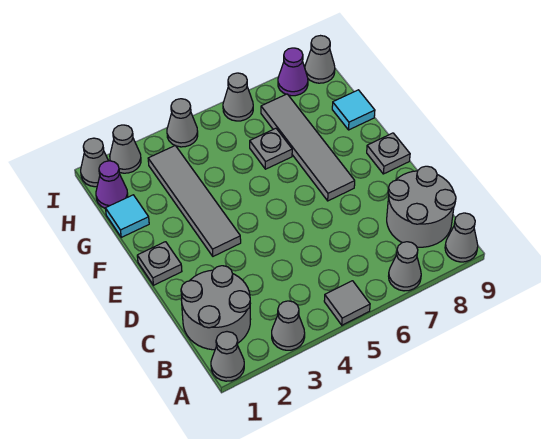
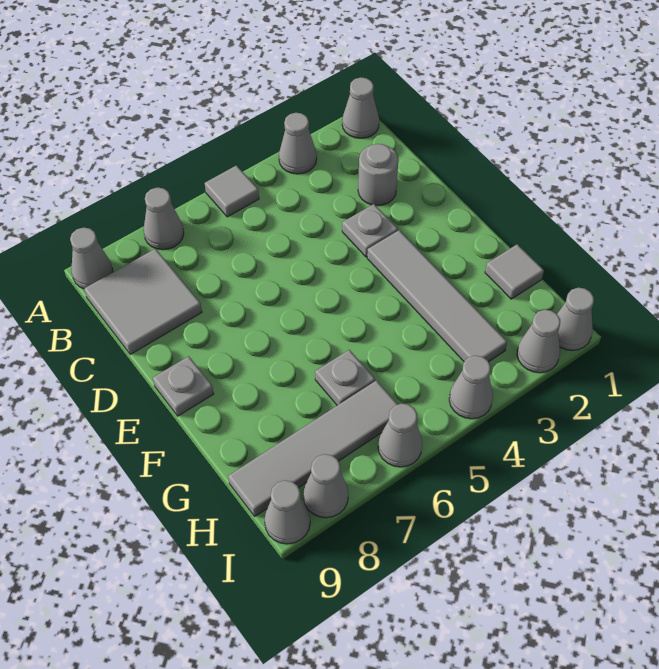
grey round brick B1:C2 level 1 -> grey round brick C2 level 1
grey round brick B8:C9 level 1 -> grey tile B8:C9 level 1
grey plate E1 level 1 -> grey plate D3 level 1
grey tile E7:H7 level 1 -> grey tile H6:H9 level 1
cyan tile G1 level 1 -> grey tile G1 level 1
cyan tile G9 level 1 -> none
purple cone H1 level 1 -> none
purple cone I8 level 1 -> grey cone I8 level 1

